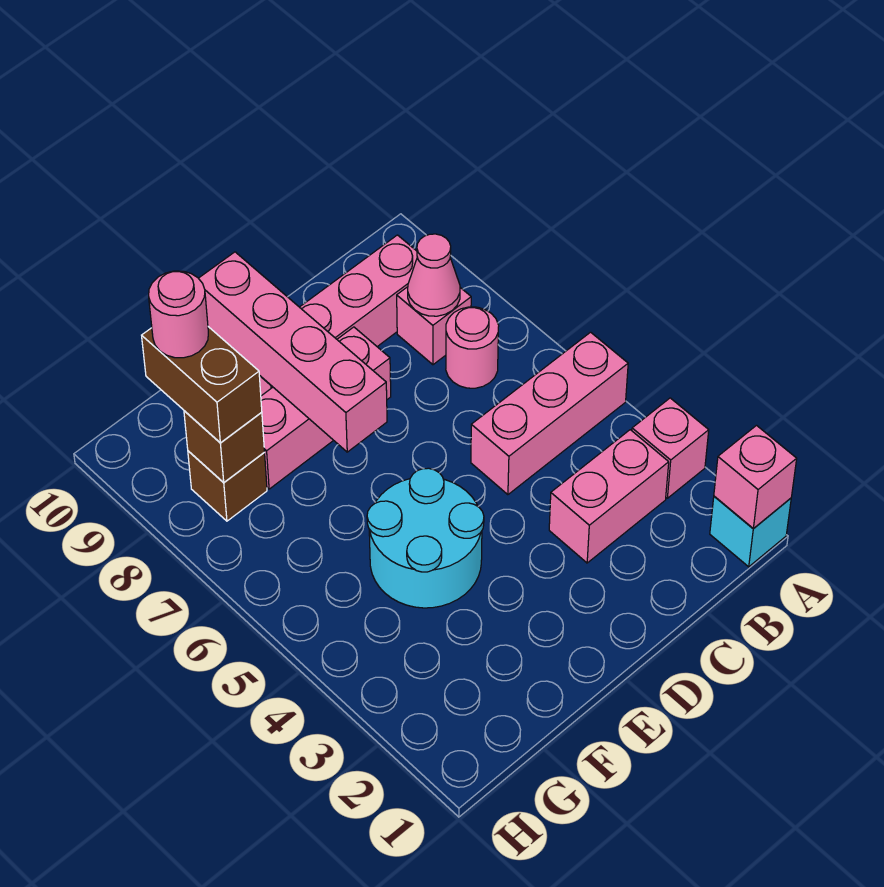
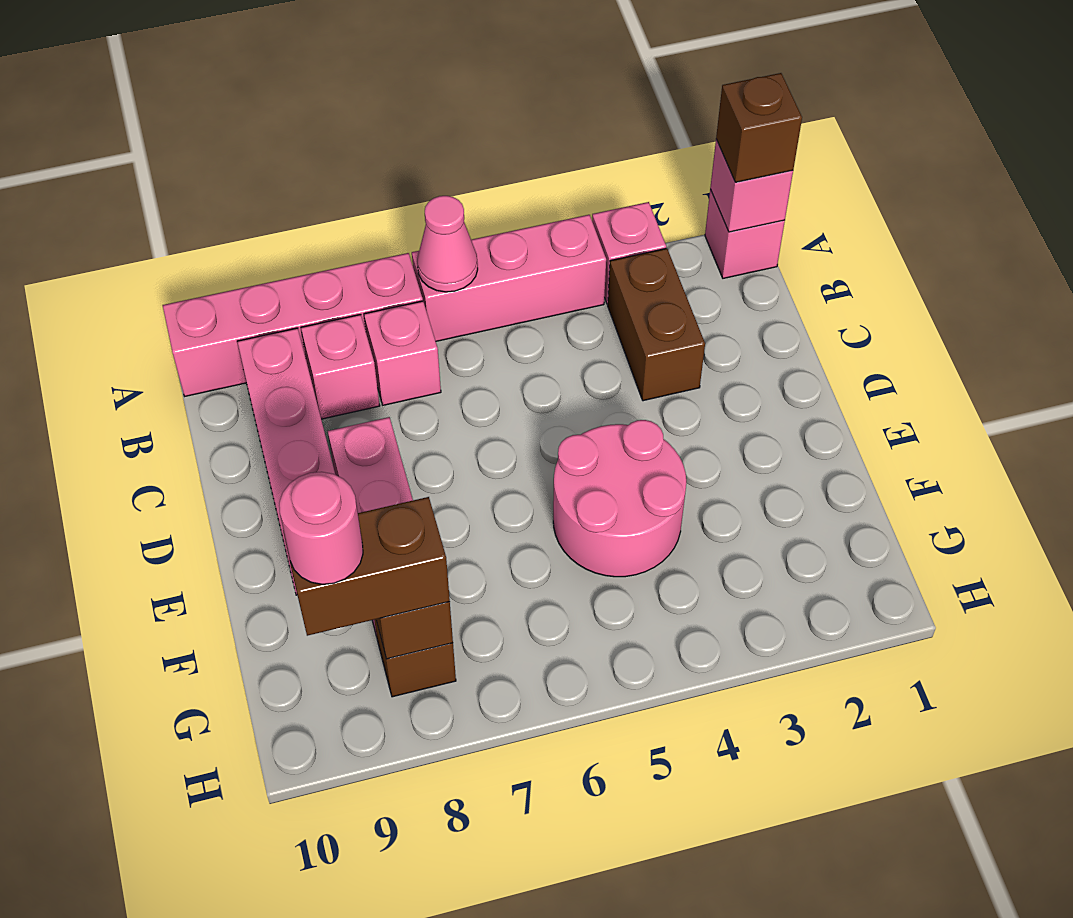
cyan brick A1 level 1 -> pink brick A1 level 1
none -> brown brick A1 level 3
pink brick A5:C5 level 1 -> pink brick A4:A6 level 1
pink brick B3:C3 level 1 -> brown brick B3:C3 level 1
pink round brick B7 level 1 -> pink brick B7 level 1
pink cone B8 level 2 -> pink cone A6 level 2
cyan round brick E4:F5 level 1 -> pink round brick E4:F5 level 1
pink brick E7:E10 level 2 -> pink brick A7:A10 level 1

